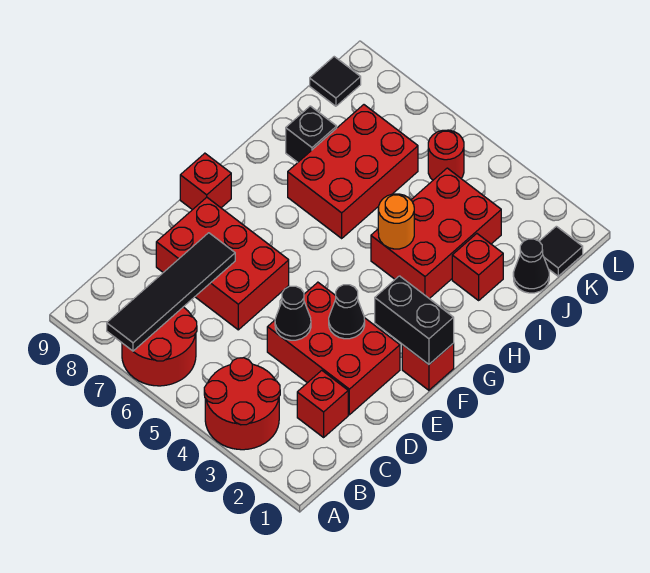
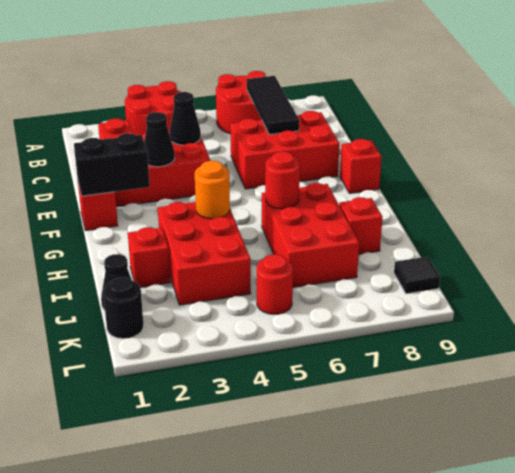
black tile A7:D7 level 2 -> black tile B7:D7 level 2
none -> red round brick H6 level 2
black brick I8 level 1 -> red brick I8 level 1
black tile K1 level 1 -> black round brick K1 level 1

